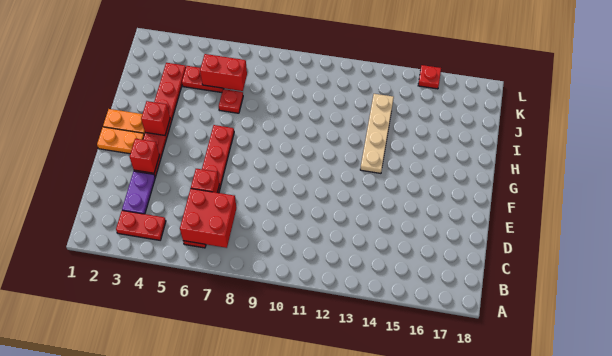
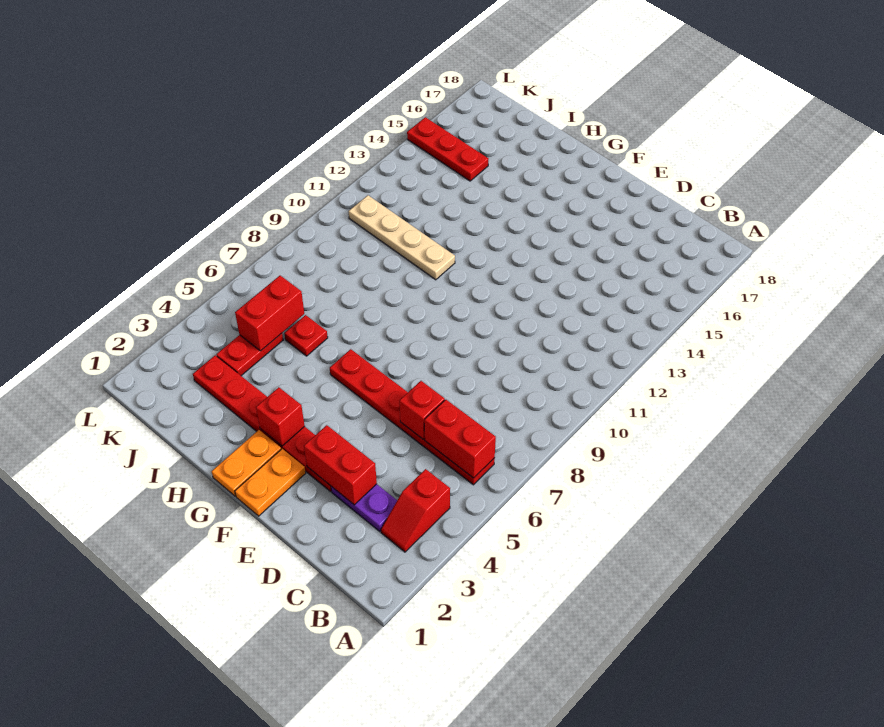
red plate B3:B4 level 1 -> red slope B3:B4 level 1 top 4
red brick B6:C7 level 2 -> red brick B6:C6 level 2
red brick E3 level 2 -> red brick D3:E3 level 2
tan plate G13:J13 level 1 -> tan plate H11:K11 level 1
red plate L15 level 1 -> red plate J15:L15 level 1

